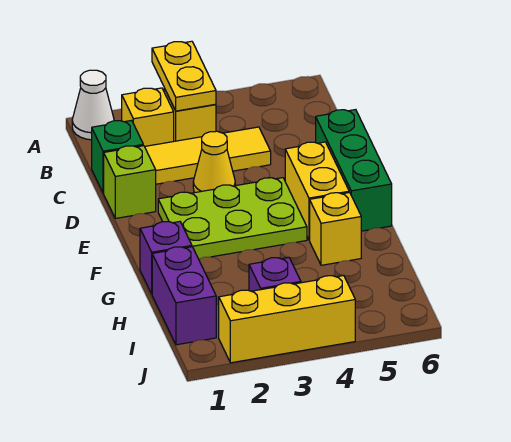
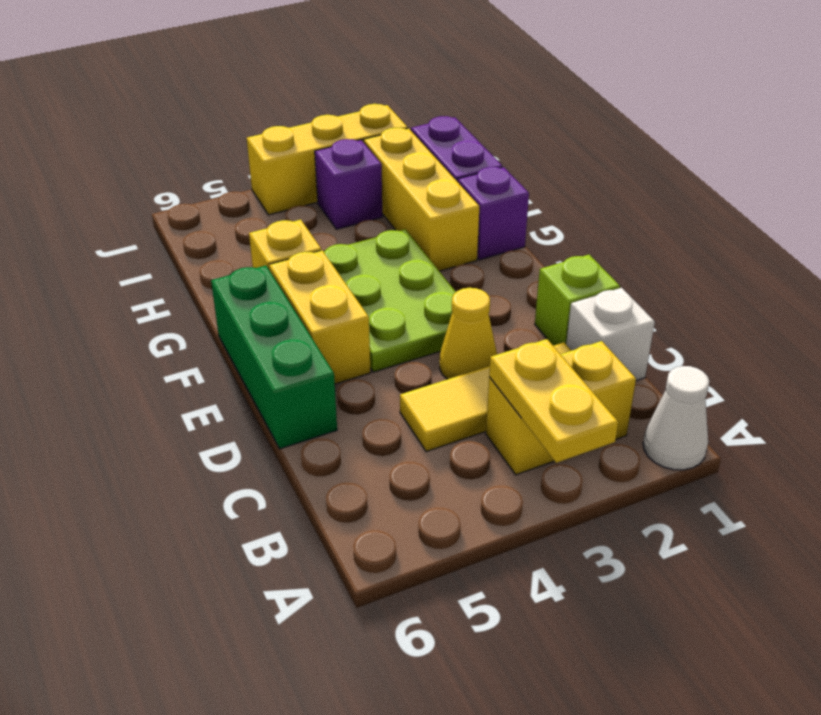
green brick C1 level 1 -> white brick C1 level 1
lime plate E2:F4 level 1 -> lime plate E3:G4 level 1
none -> yellow brick G2:I2 level 1

